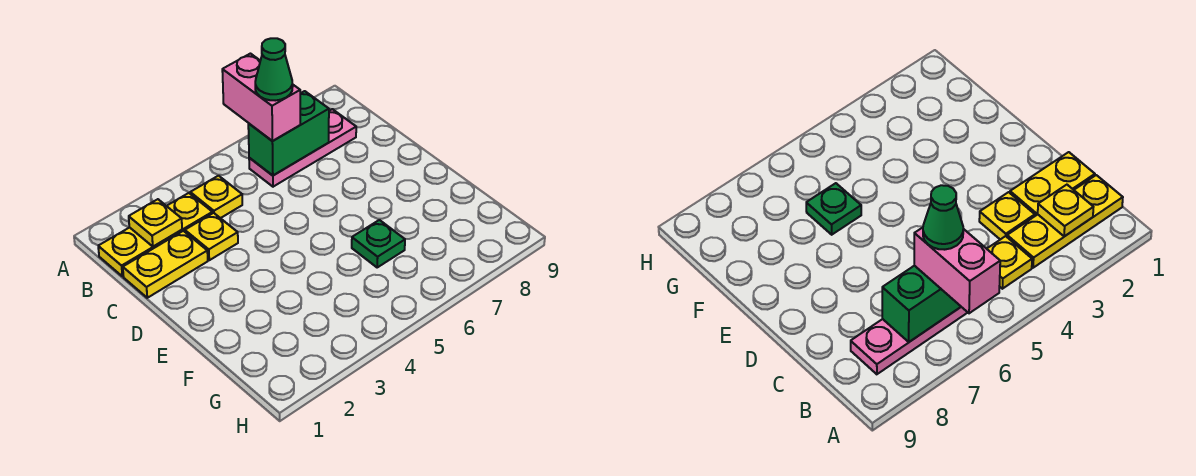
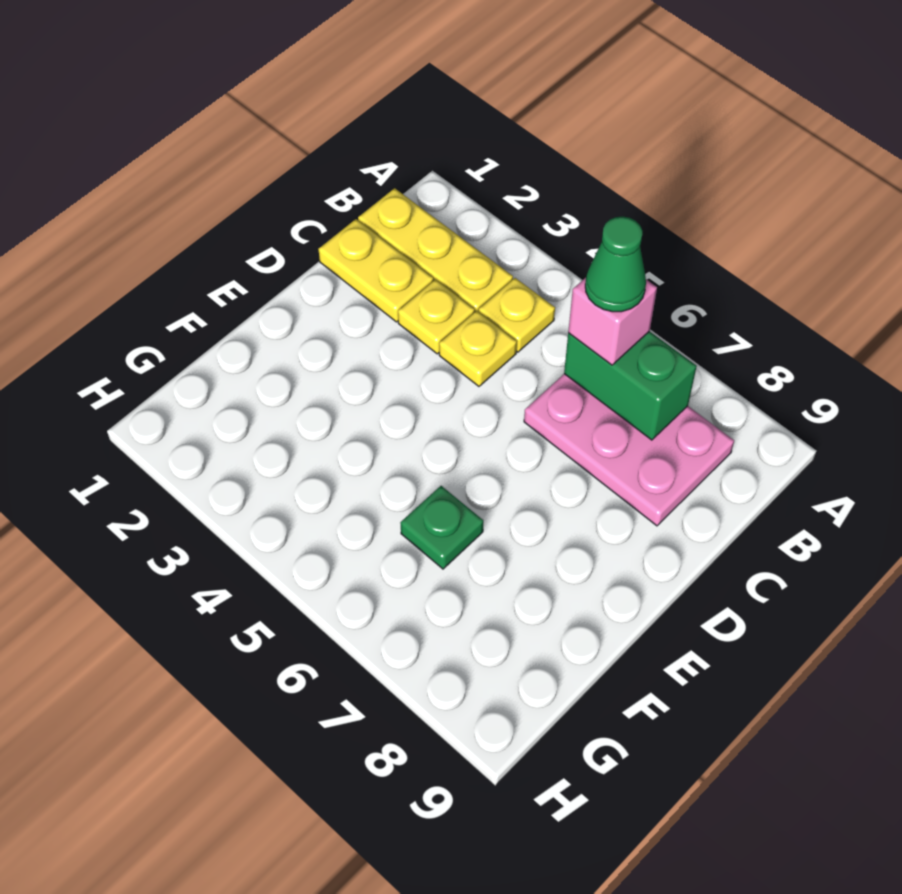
pink brick A6:B6 level 3 -> pink brick B6 level 3
yellow plate B2 level 2 -> yellow plate C4 level 1
pink plate B6:B8 level 1 -> pink plate B6:C8 level 1

